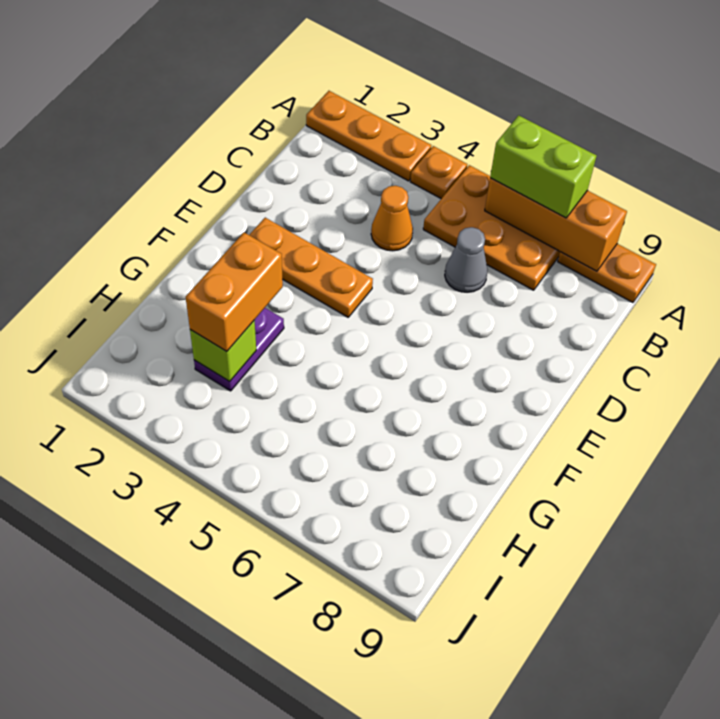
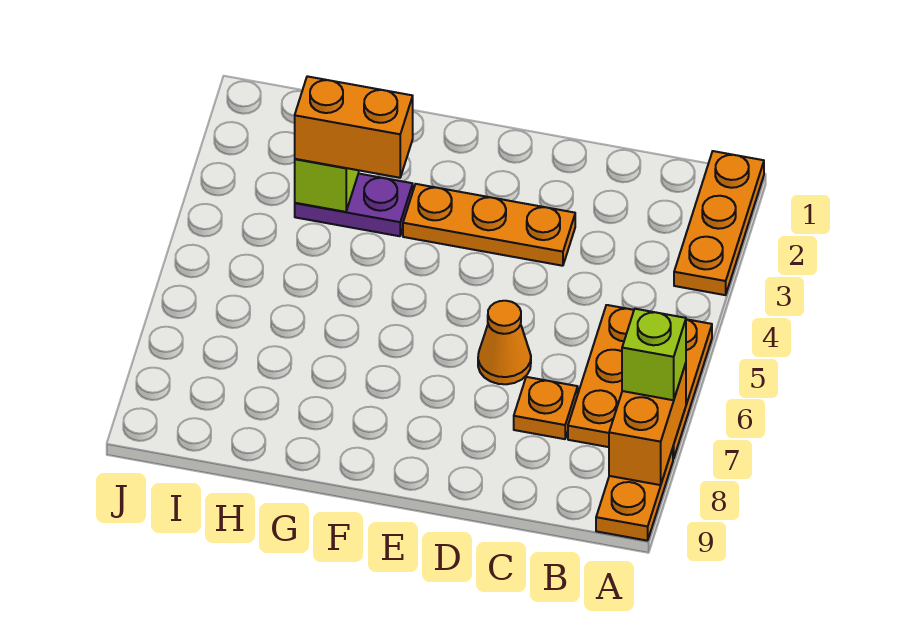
orange plate A4 level 1 -> orange plate C7 level 1
orange brick A6:A8 level 2 -> orange brick A7:A8 level 2
lime brick A6:A7 level 3 -> lime brick A7 level 3
orange cone C4 level 1 -> orange cone D6 level 1
grey cone C6 level 1 -> none
orange plate E2:E4 level 1 -> orange plate D3:F3 level 1

